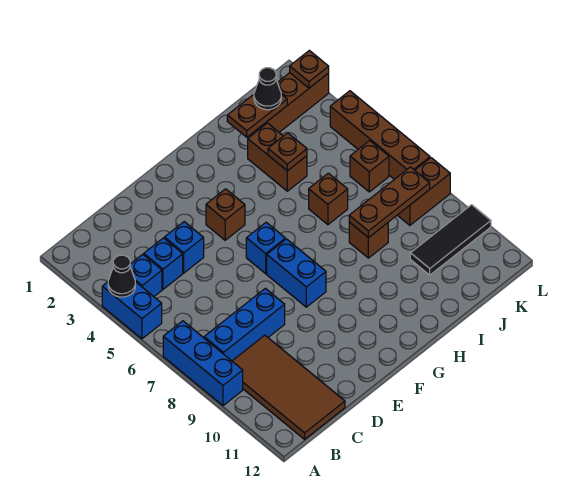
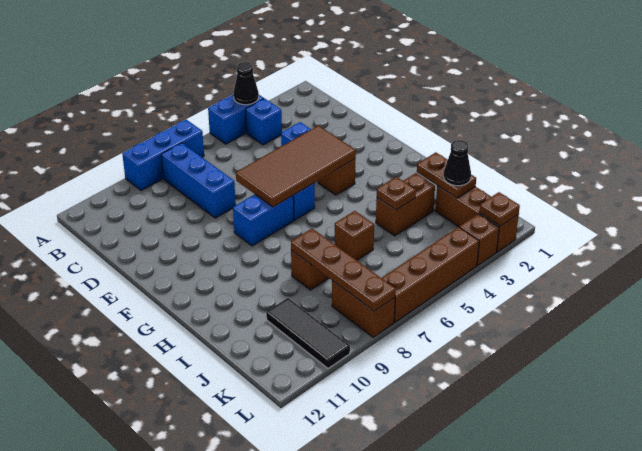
brown tile B9:C12 level 1 -> brown tile E4:F7 level 2
blue brick C4 level 1 -> none
brown plate I8:K8 level 2 -> brown plate I8:L8 level 2
brown brick K6 level 1 -> brown brick L3 level 1

